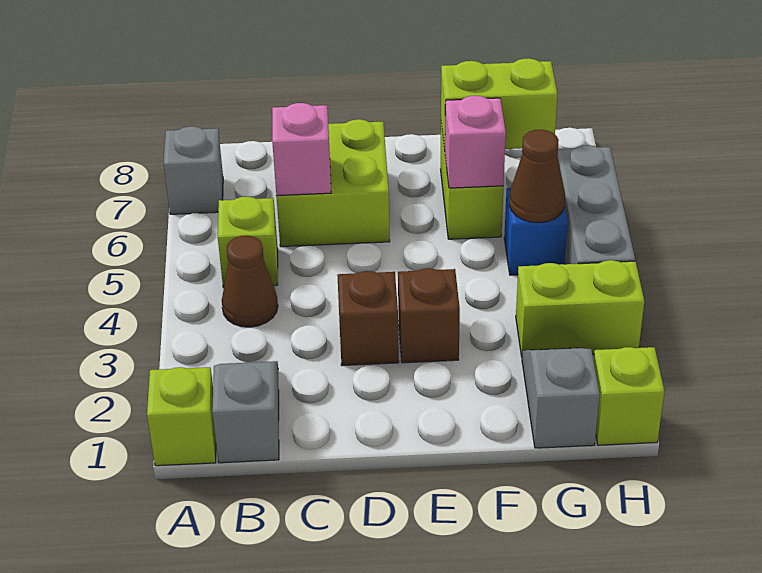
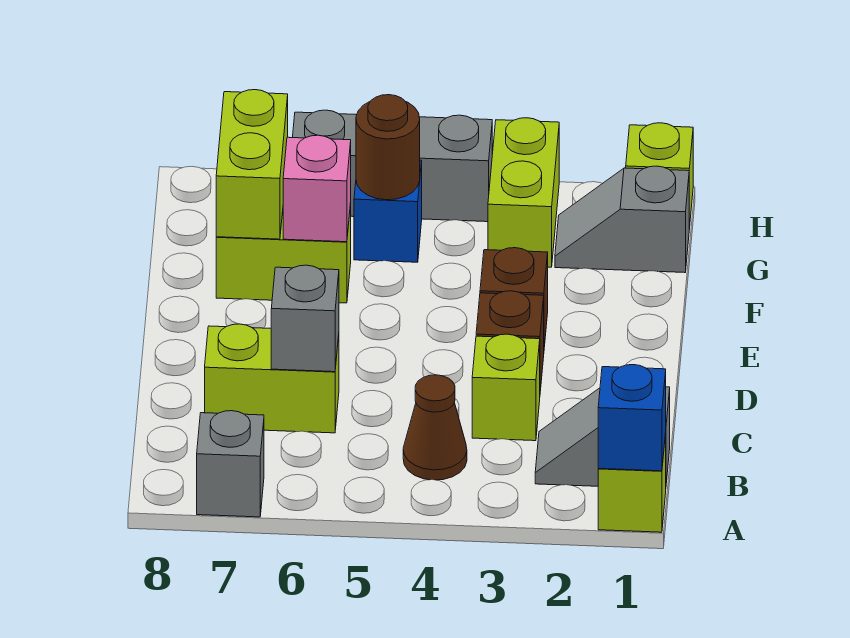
none -> blue brick A1 level 2
lime brick B5 level 1 -> lime brick C3 level 1
lime brick C6:D7 level 1 -> lime brick C6:C7 level 1
pink brick C6 level 2 -> grey brick C6 level 2
brown cone G5 level 2 -> brown round brick G5 level 2

